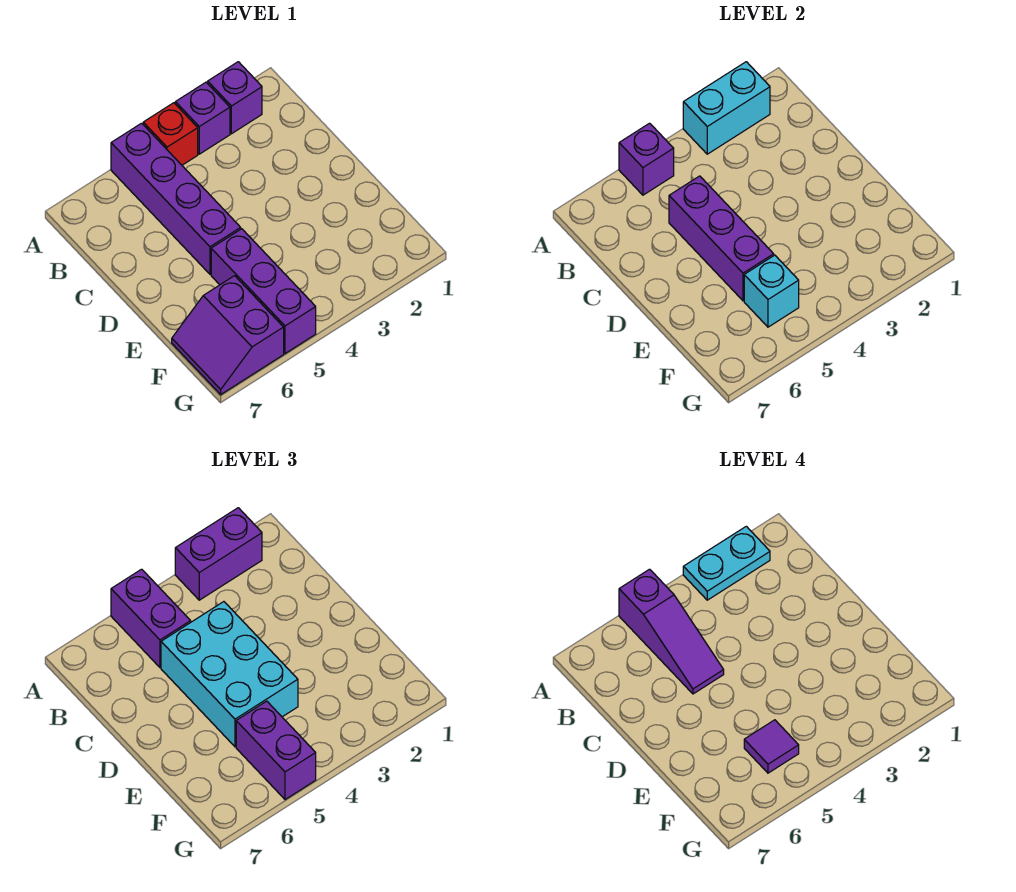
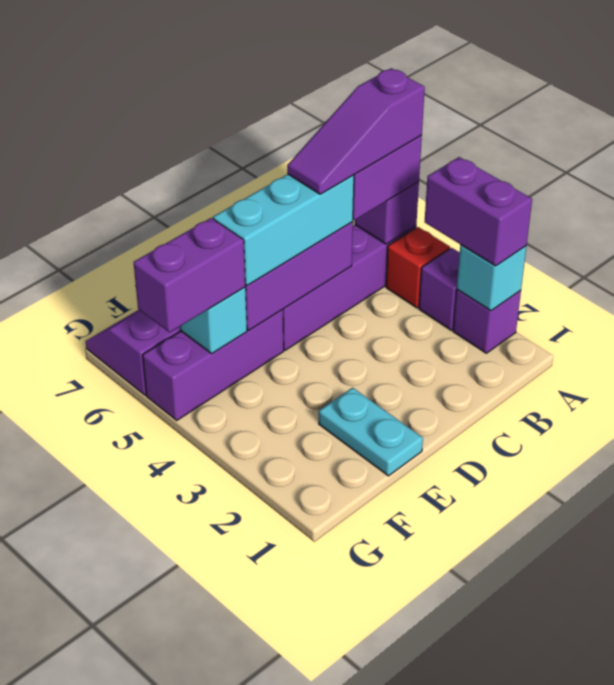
cyan brick A2:A3 level 2 -> cyan brick A2 level 2
cyan plate A2:A3 level 4 -> cyan plate E1:E2 level 1
cyan brick C4:E5 level 3 -> cyan brick C5:E5 level 3
purple tile F5 level 4 -> none

